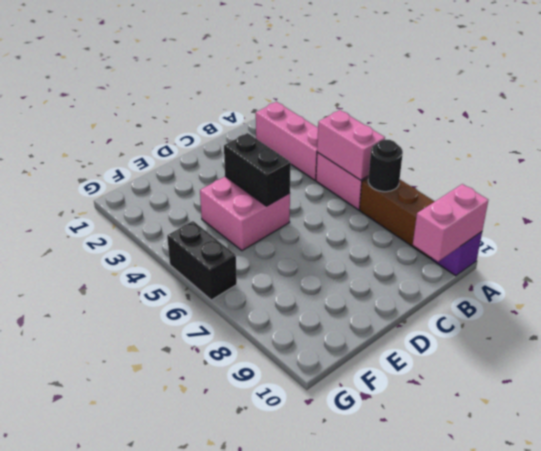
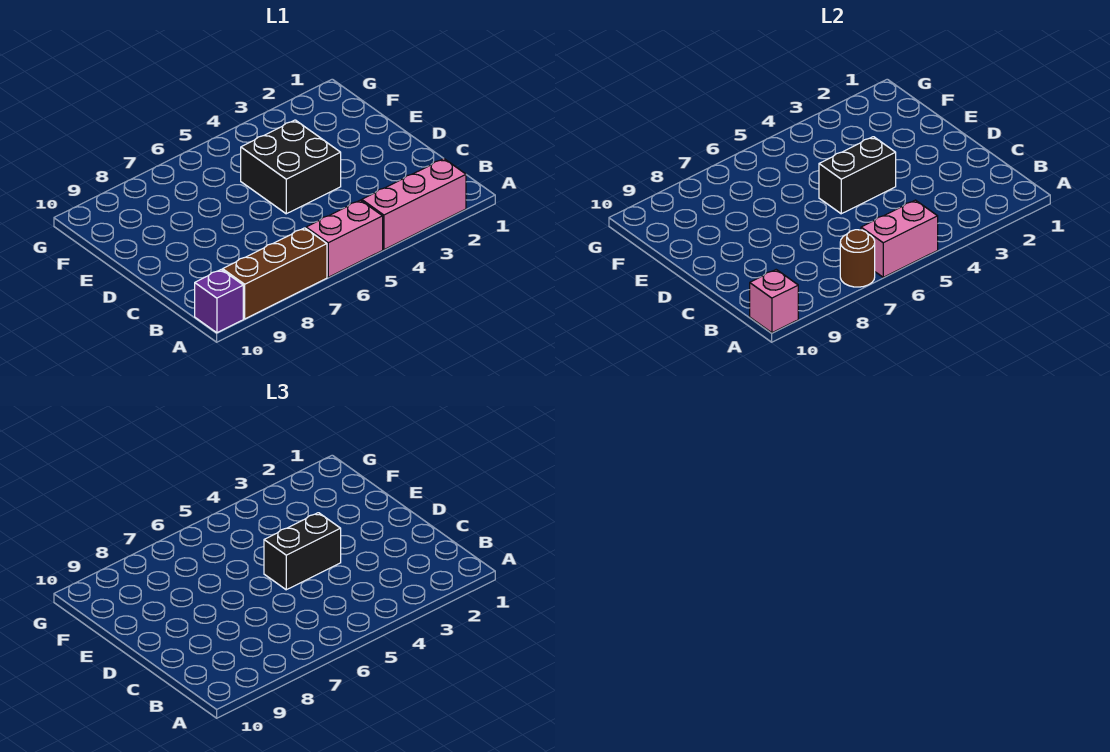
black round brick A7 level 2 -> brown round brick A7 level 2
pink brick A10:B10 level 2 -> pink brick A10 level 2
pink brick D4:E5 level 1 -> black brick D4:E5 level 1
black brick G5:G6 level 1 -> black brick D4:D5 level 3

